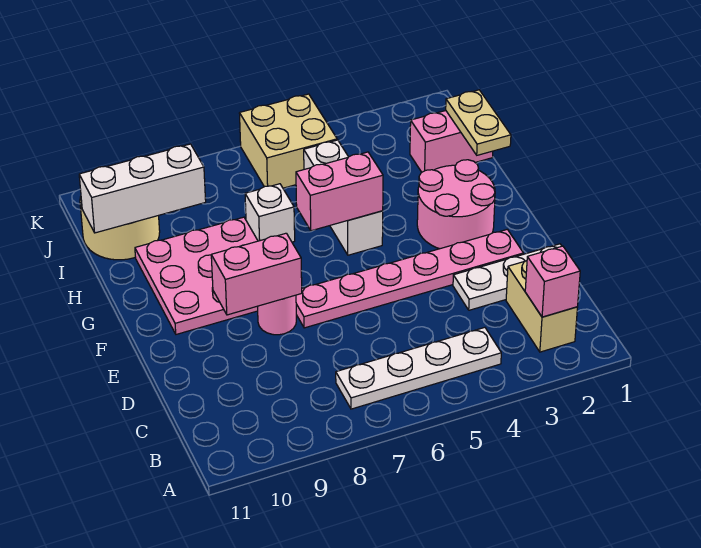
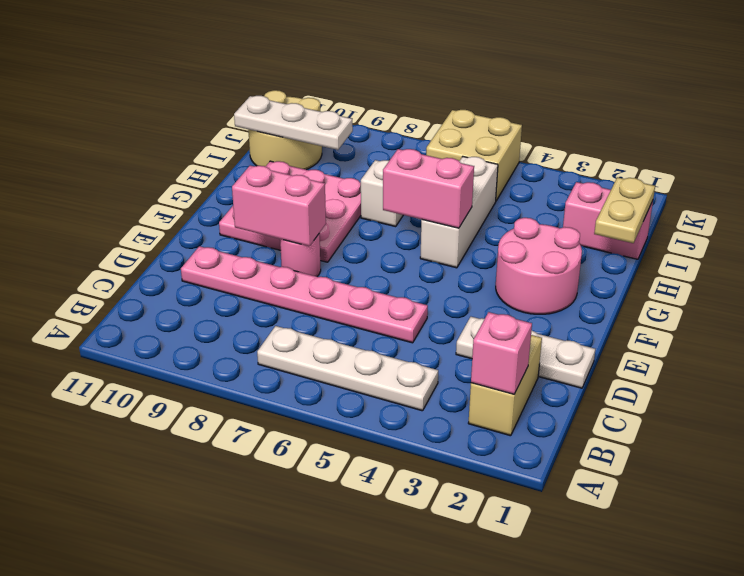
pink plate E2:E7 level 1 -> pink plate D5:D10 level 1
white brick I9:I11 level 2 -> white plate I9:I11 level 2

